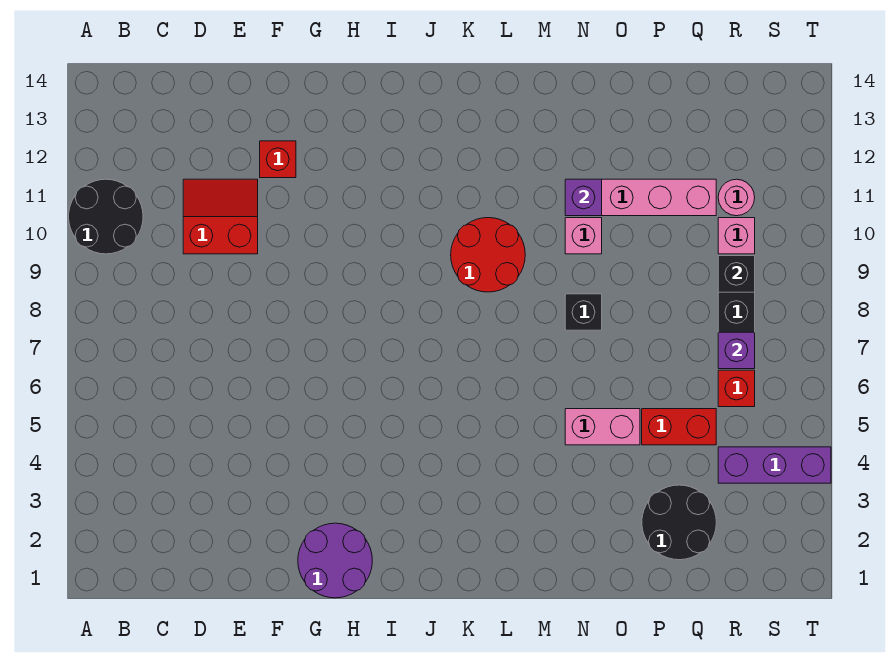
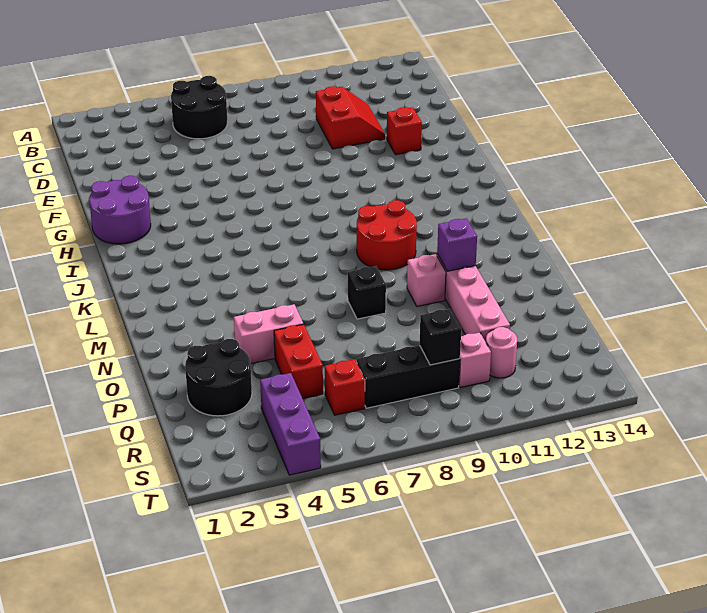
black round brick A10:B11 level 1 -> black round brick B5:C6 level 1
pink brick N5:O5 level 1 -> pink brick O4:O5 level 1
purple brick R7 level 2 -> none

